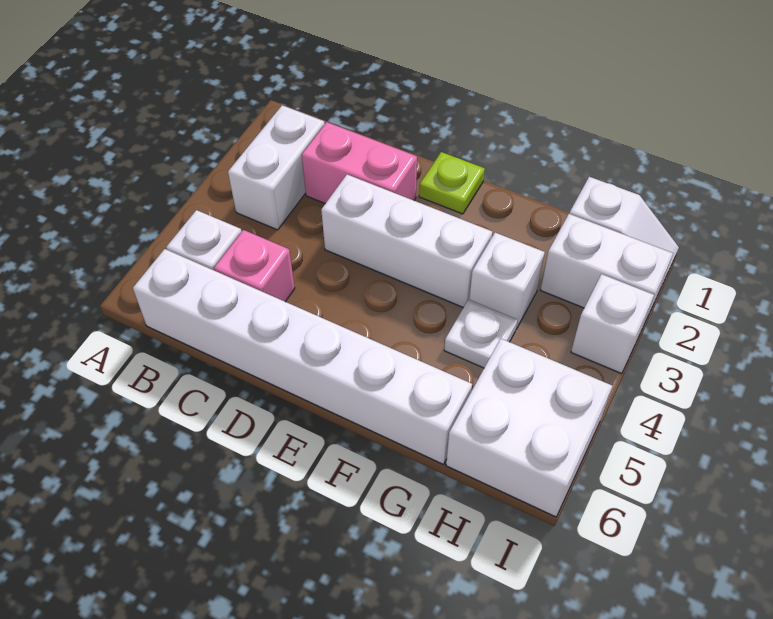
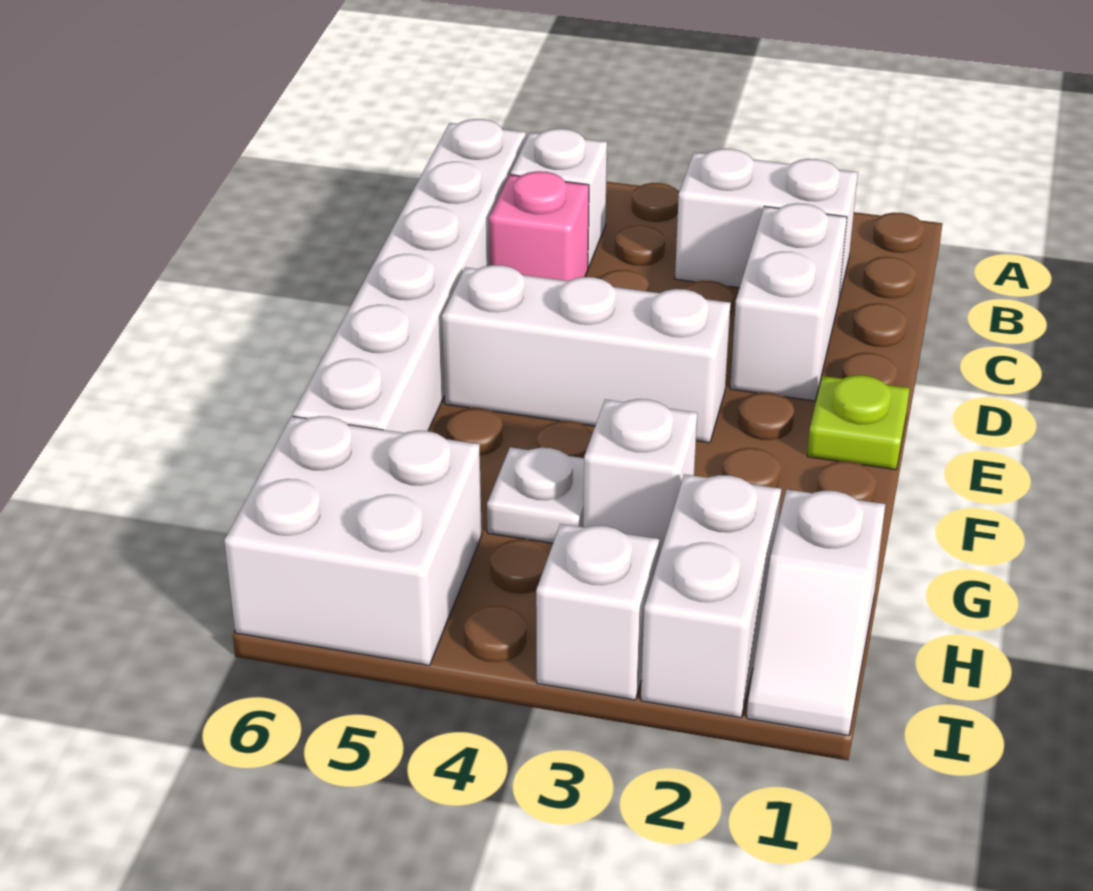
pink brick C2:D2 level 1 -> white brick C2:D2 level 1
white brick D3:F3 level 1 -> white brick E3:E5 level 1

